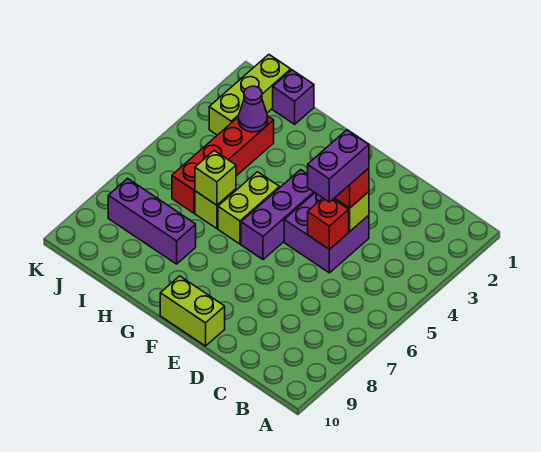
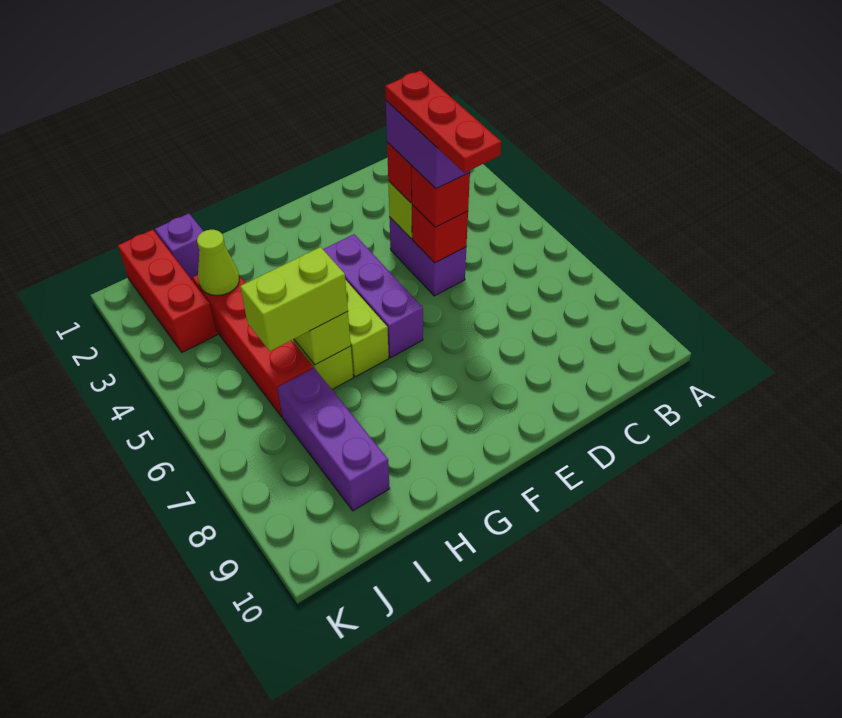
purple brick D4:E5 level 1 -> purple brick D4:D5 level 1
none -> red plate D4:D6 level 5
none -> red brick D5 level 3
lime brick E10:F10 level 1 -> lime brick H6:I6 level 3
purple brick H8:J8 level 1 -> purple brick I7:I9 level 1
purple cone I3 level 2 -> lime cone I3 level 2
lime brick J1:J3 level 1 -> red brick J1:J3 level 1

